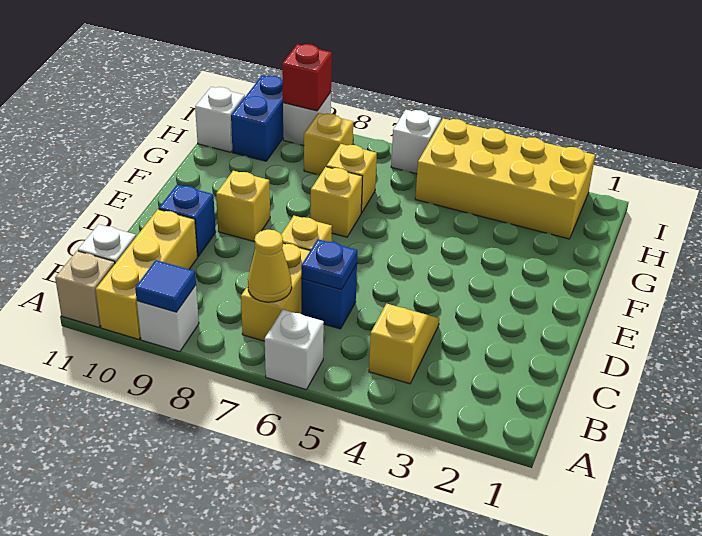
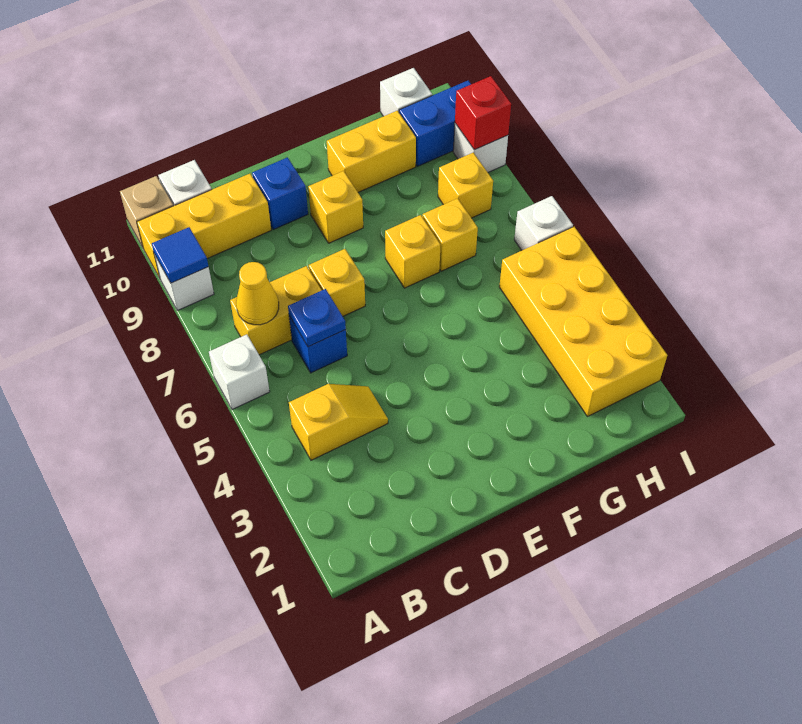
none -> yellow brick F10:G10 level 1

